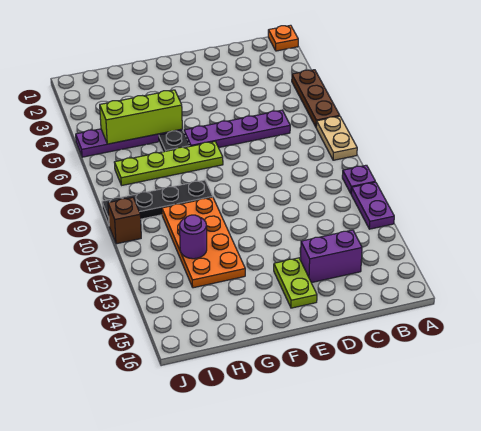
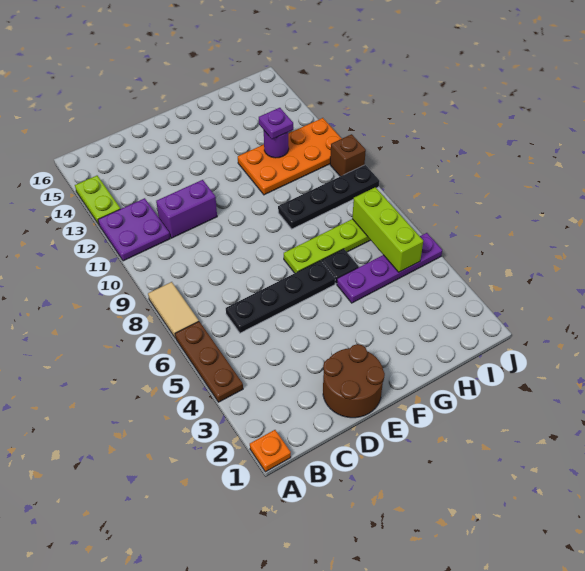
tan plate A7:A8 level 1 -> tan tile A7:A8 level 1
purple plate A10 level 1 -> purple plate H12 level 3
purple plate A11:A12 level 1 -> purple plate A11:B12 level 1
purple plate C6:F6 level 1 -> black plate C6:F6 level 1
purple brick C14:D14 level 1 -> purple brick C11:D11 level 1
none -> brown round brick D1:E2 level 1
lime plate E14:E15 level 1 -> lime plate A13:A14 level 1
lime brick G5:I5 level 2 -> lime brick I5:I7 level 2
orange plate G10:H13 level 1 -> orange plate G11:J12 level 1

